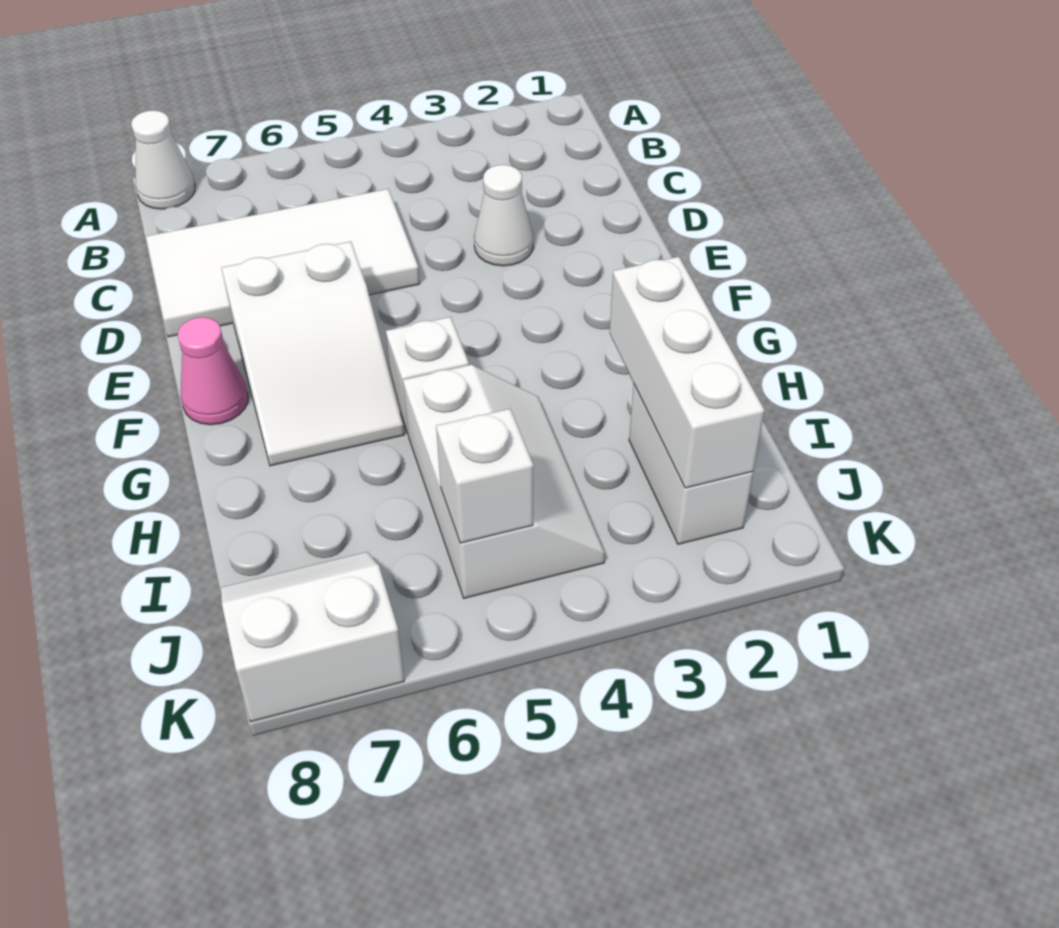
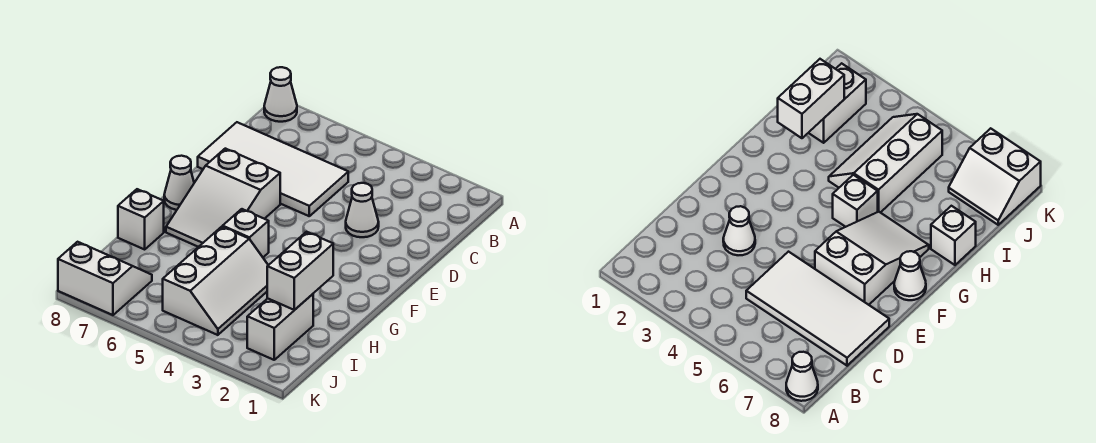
pink cone F8 level 1 -> white cone F8 level 1
white brick H2:J2 level 2 -> white brick H2:I2 level 2
white brick J5 level 2 -> white brick H8 level 1

